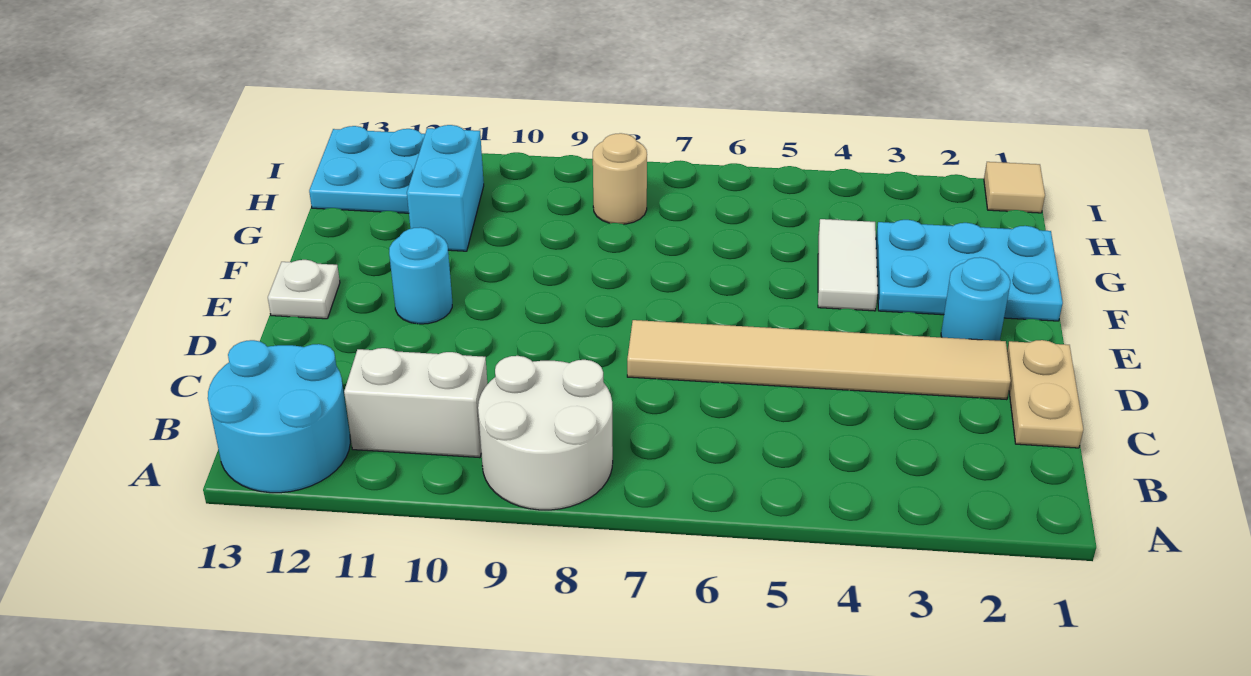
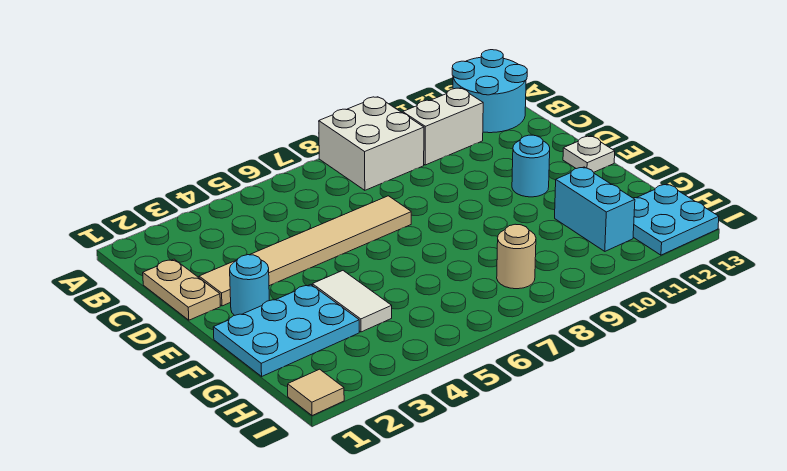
white round brick A8:B9 level 1 -> white brick A8:B9 level 1

